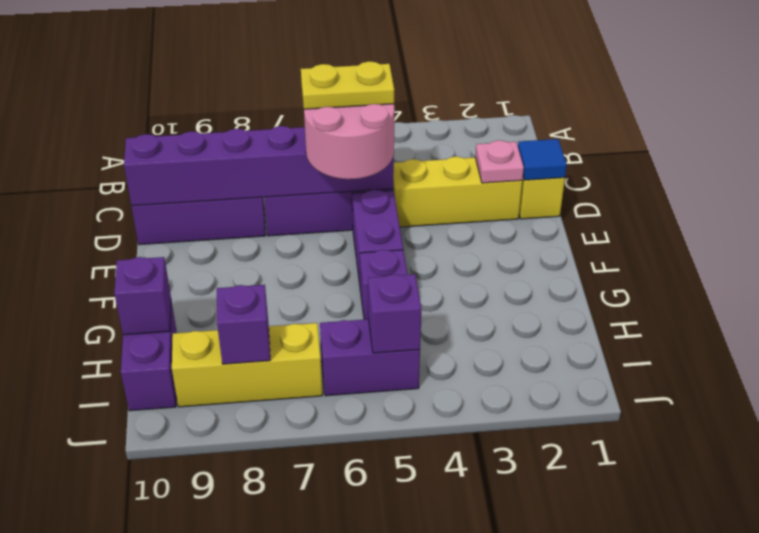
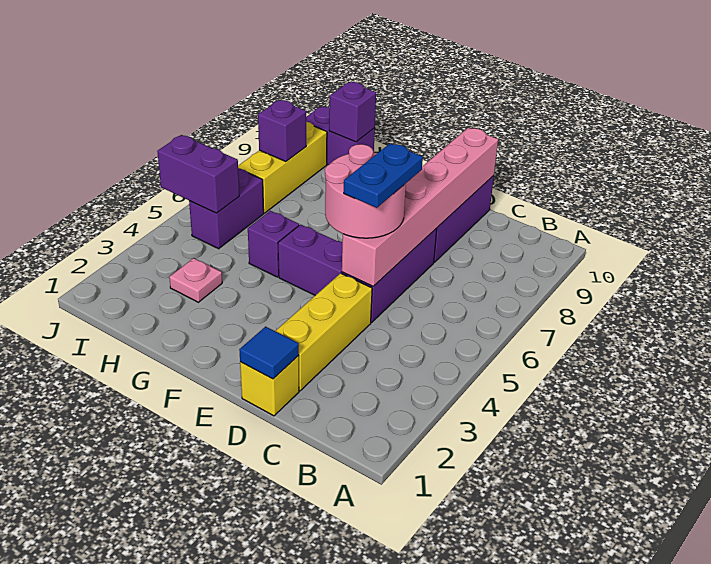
pink plate D2 level 2 -> pink plate H3 level 1
purple brick D5:D10 level 2 -> pink brick D5:D10 level 2
yellow plate D5:D6 level 4 -> blue plate D5:D6 level 4
purple brick I5 level 2 -> purple brick I5:J5 level 2

